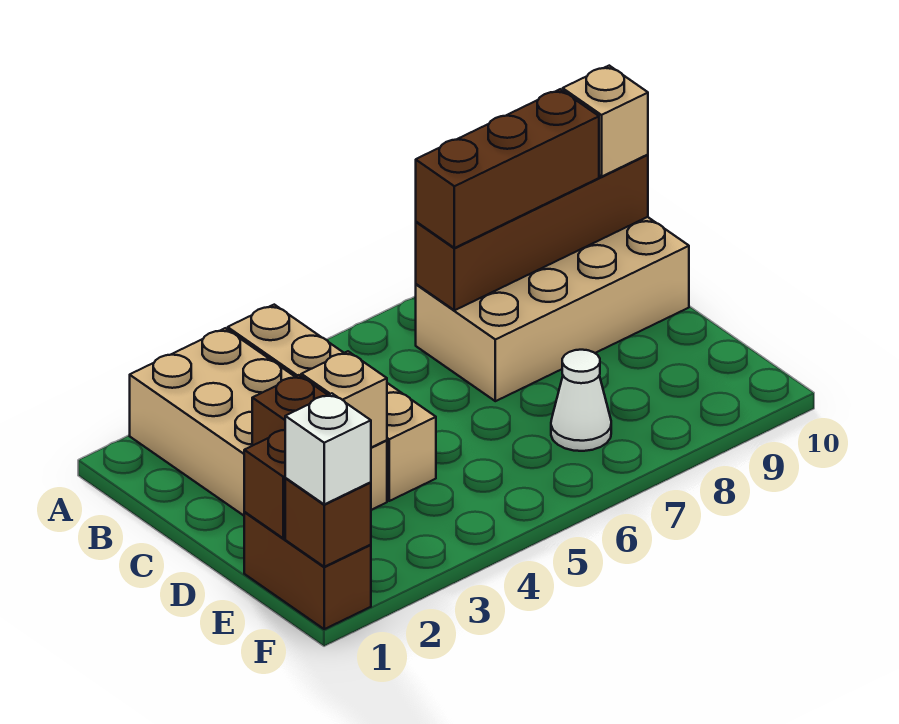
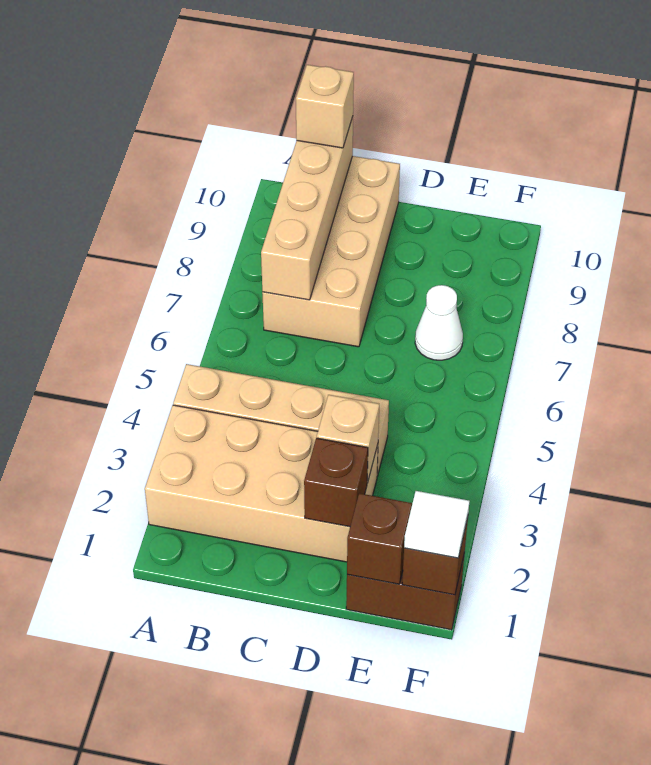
brown brick B7:B10 level 2 -> tan brick B7:B10 level 2
brown brick B7:B9 level 3 -> none
white brick F1 level 3 -> white tile F1 level 3

